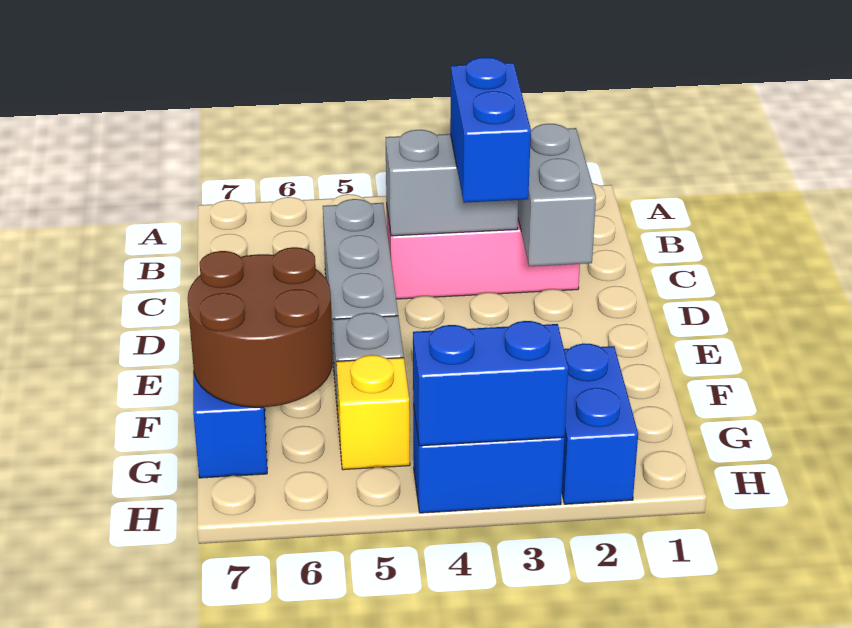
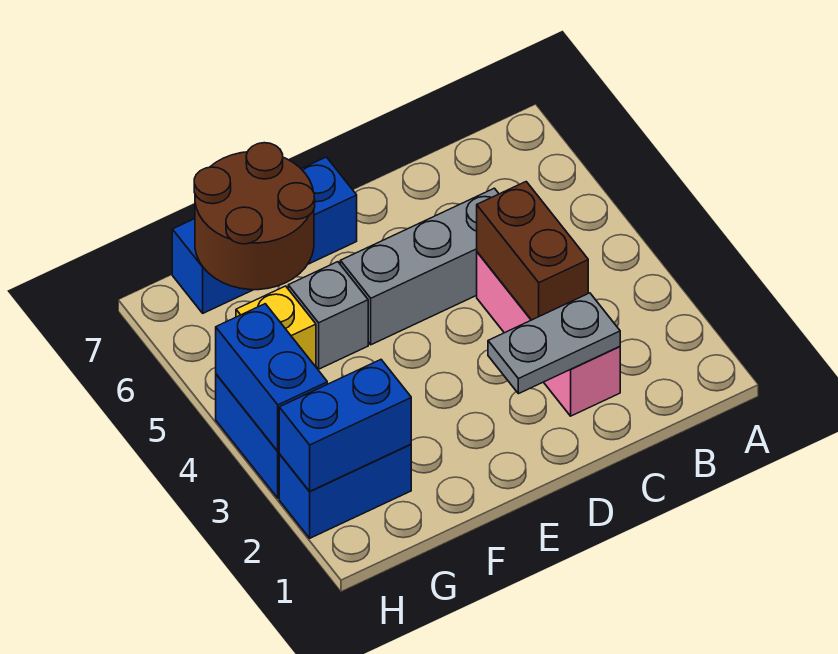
grey brick C2:D2 level 2 -> grey plate C2:D2 level 2
grey brick C3:C4 level 2 -> brown brick C3:C4 level 2
blue brick C3:D3 level 3 -> blue brick G2:H2 level 2

